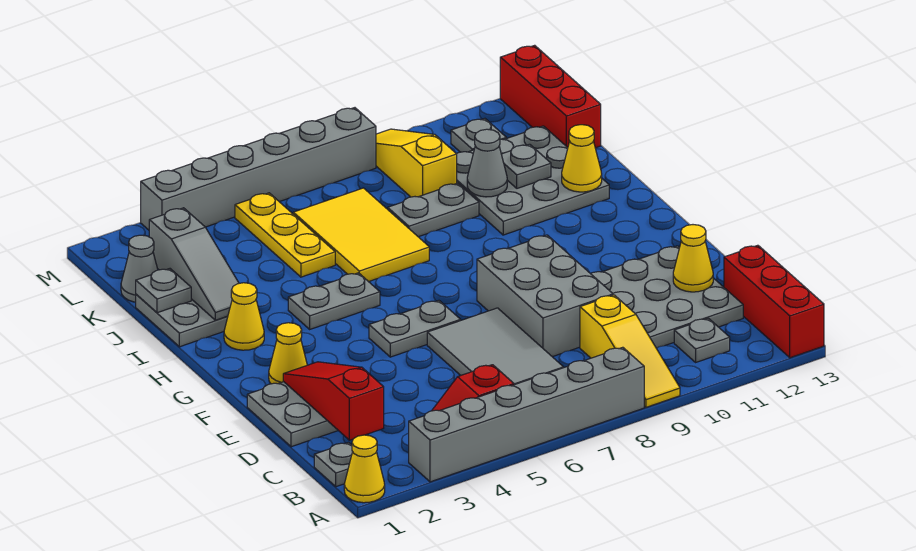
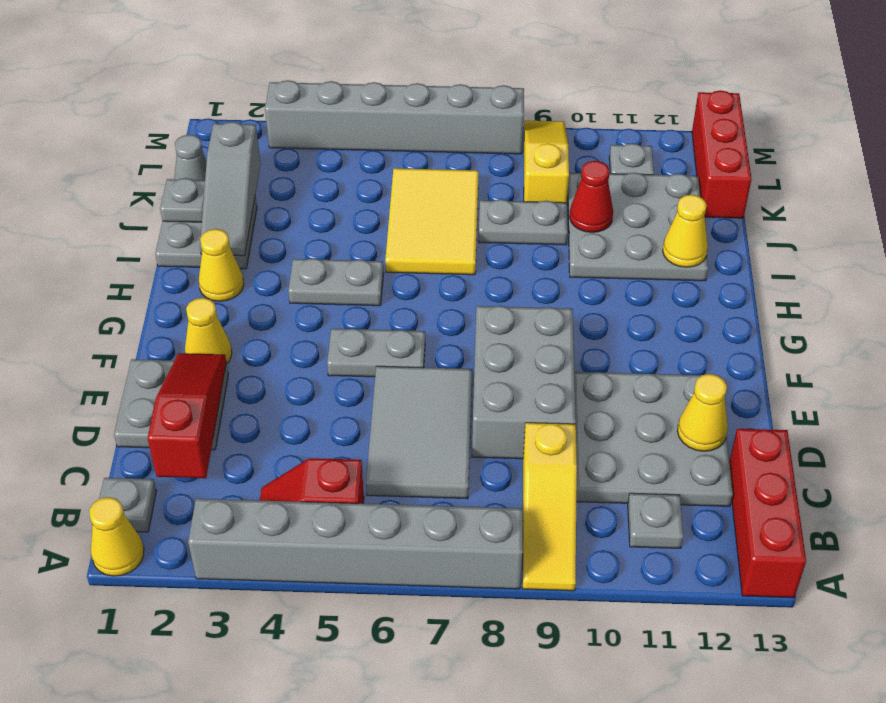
yellow plate J5:L5 level 1 -> none
grey cone J10 level 2 -> red cone J10 level 2
grey plate J11 level 2 -> none

